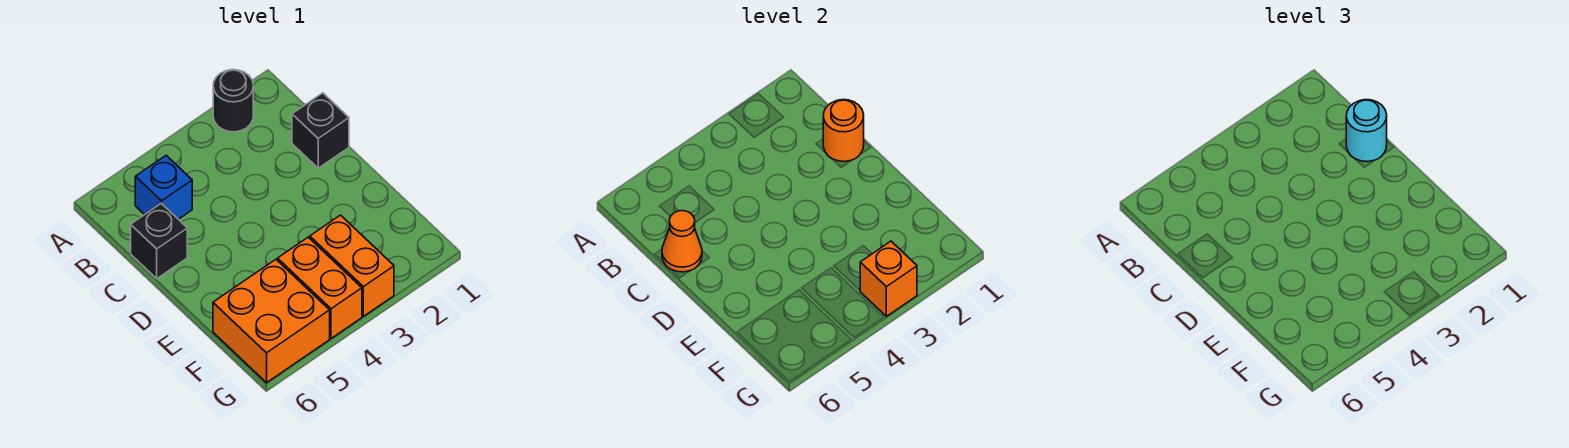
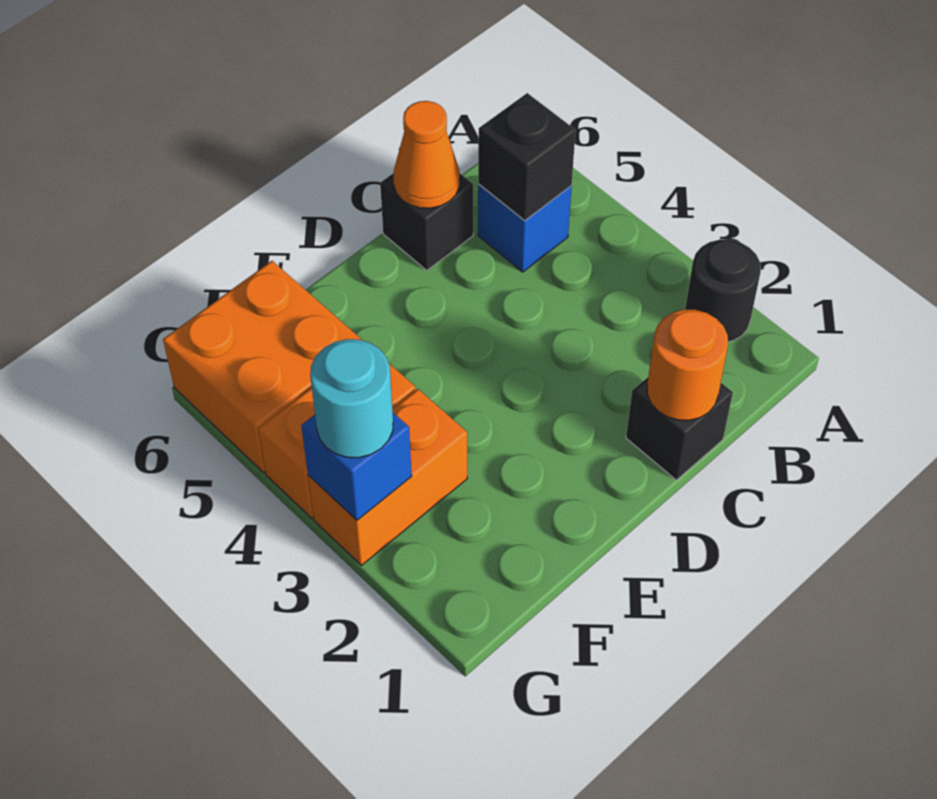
none -> black brick B5 level 2
cyan round brick C1 level 3 -> cyan round brick G3 level 3
orange brick G3 level 2 -> blue brick G3 level 2

